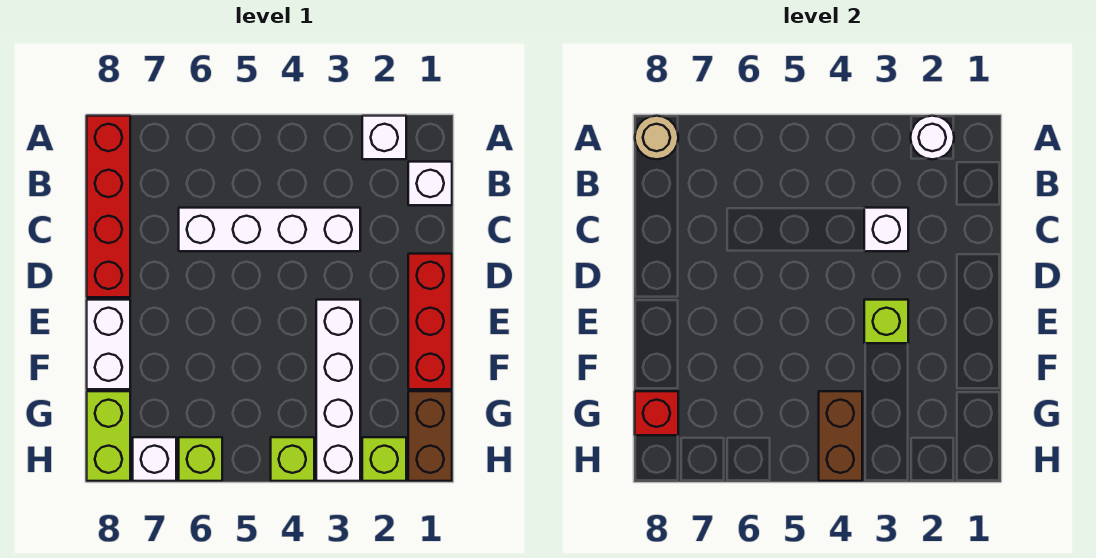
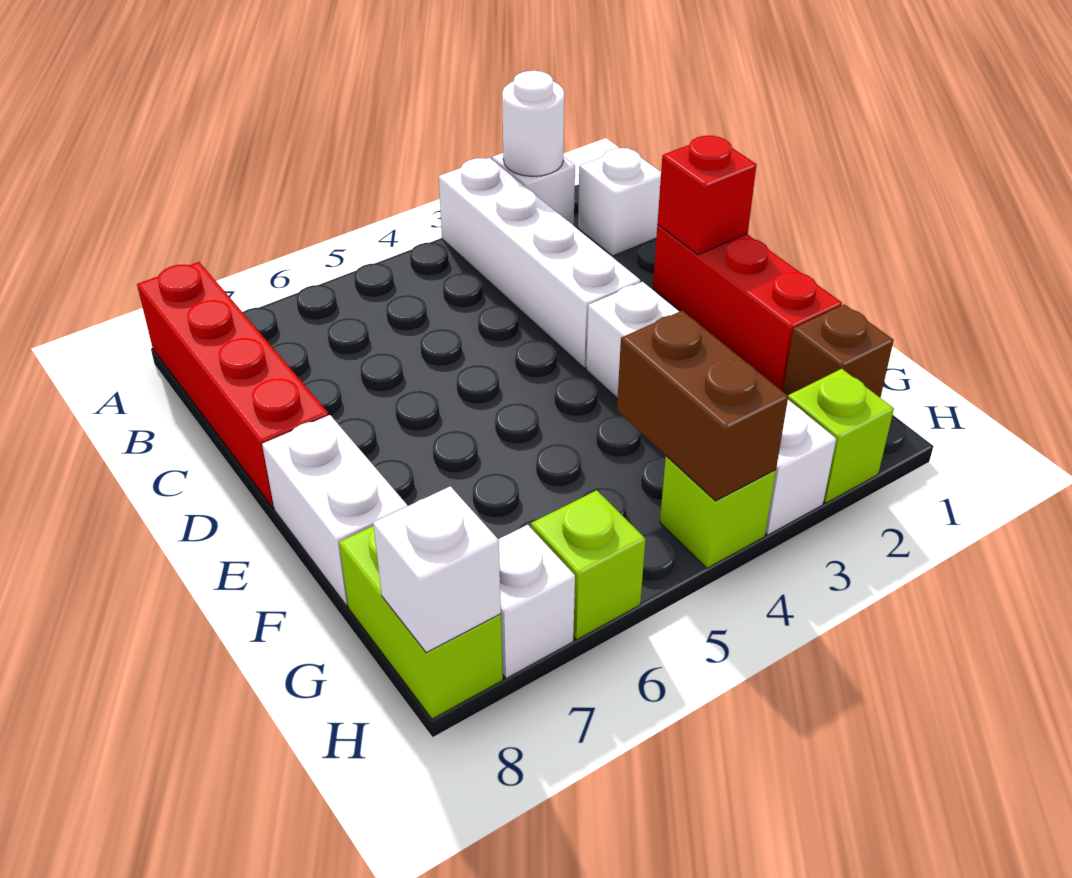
tan round brick A8 level 2 -> none
white brick C3:C6 level 1 -> white brick A3:D3 level 1
white brick C3 level 2 -> white brick H8 level 2
lime brick E3 level 2 -> none
brown brick G1:H1 level 1 -> brown brick G1 level 1
red brick G8 level 2 -> red brick D1 level 2

